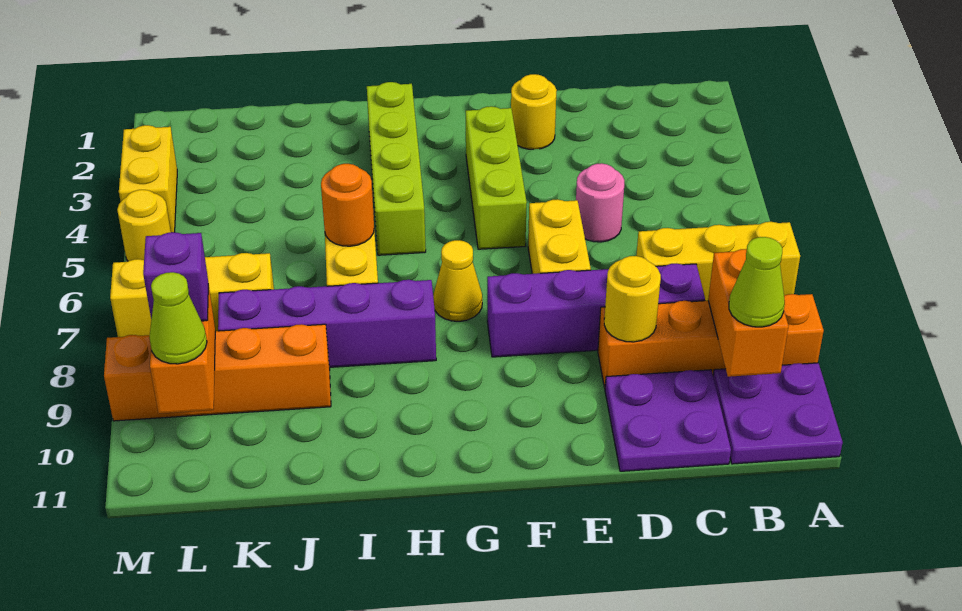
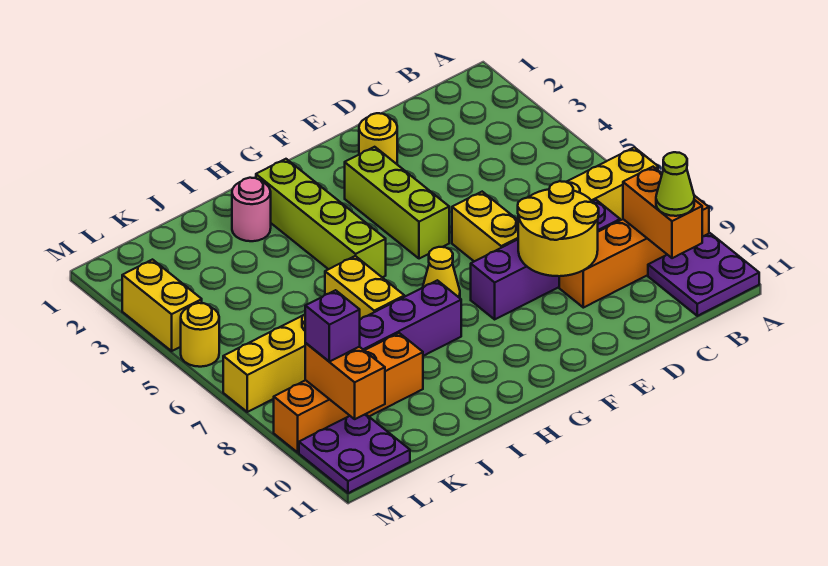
purple plate C10:D11 level 1 -> purple plate L10:M11 level 1
pink round brick D5 level 1 -> pink round brick I2 level 1
yellow round brick D9 level 2 -> yellow round brick D8:E9 level 2
orange round brick I6 level 2 -> none
lime cone L10 level 3 -> none

